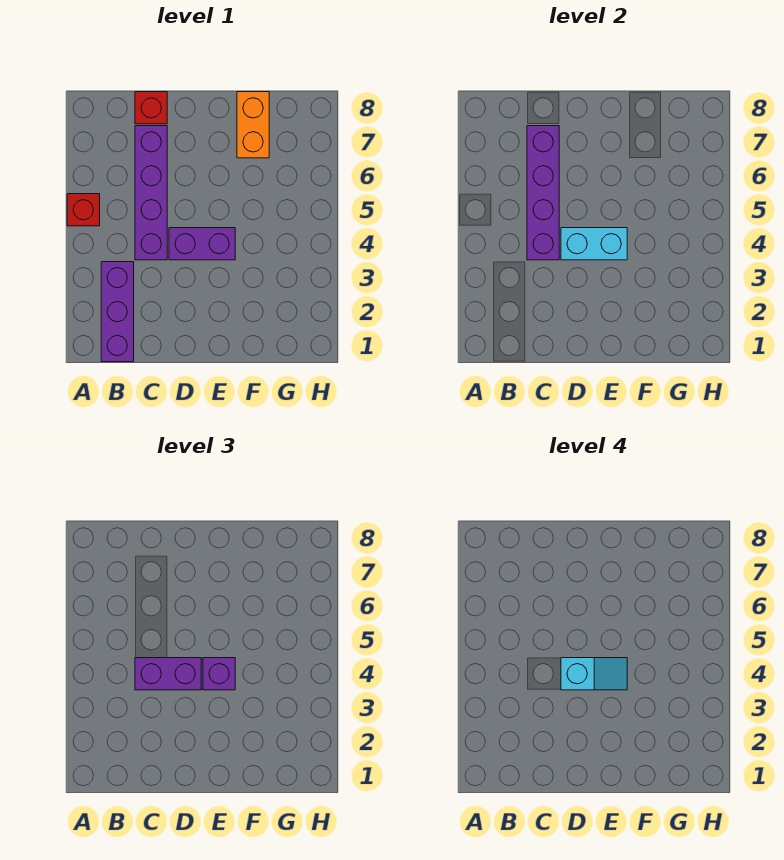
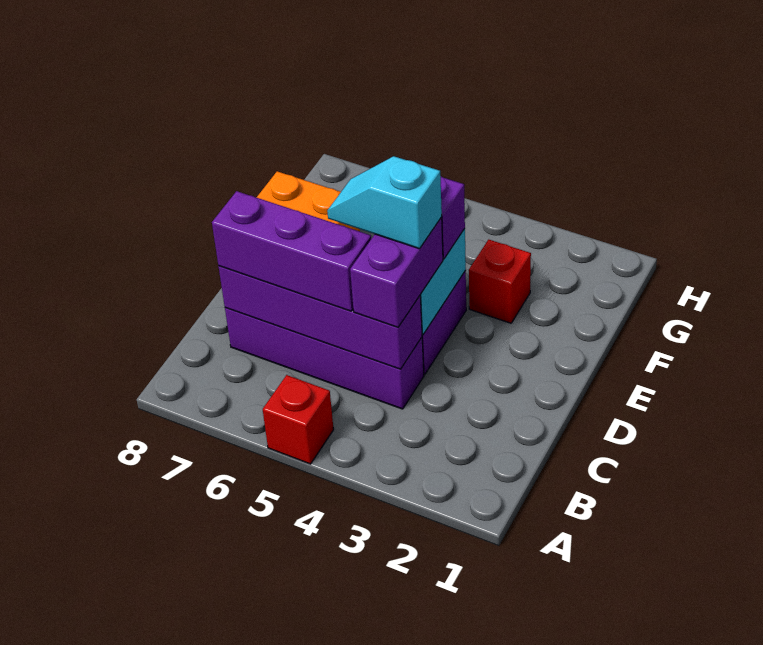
purple brick B1:B3 level 1 -> purple brick C5:C7 level 3
red brick C8 level 1 -> red brick F3 level 1
cyan slope D4:E4 level 4 top D -> cyan slope D4:D5 level 4 top 4

